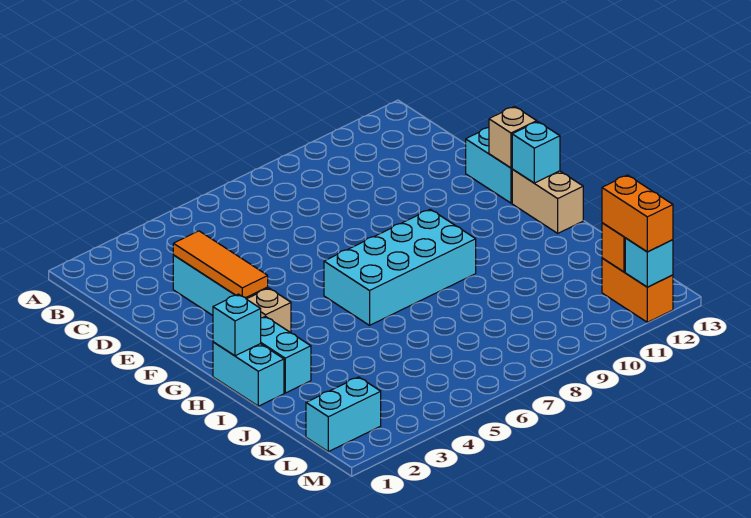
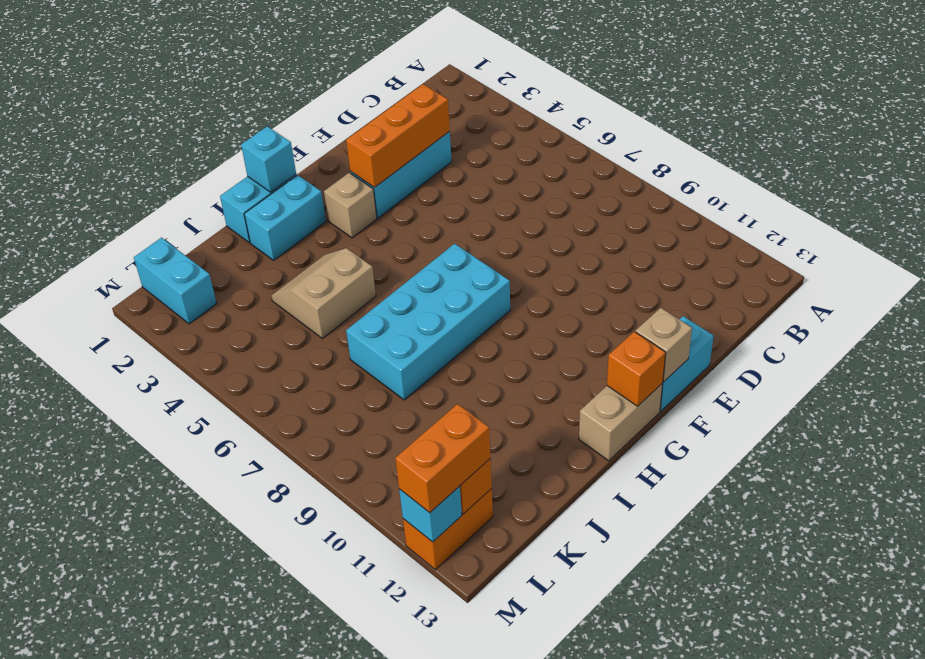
orange tile D3:F3 level 2 -> orange brick D3:F3 level 2
cyan brick G6:H9 level 1 -> cyan brick G7:J8 level 1
cyan brick G13 level 2 -> orange brick G13 level 2
none -> tan slope I4:J5 level 1 top 5

